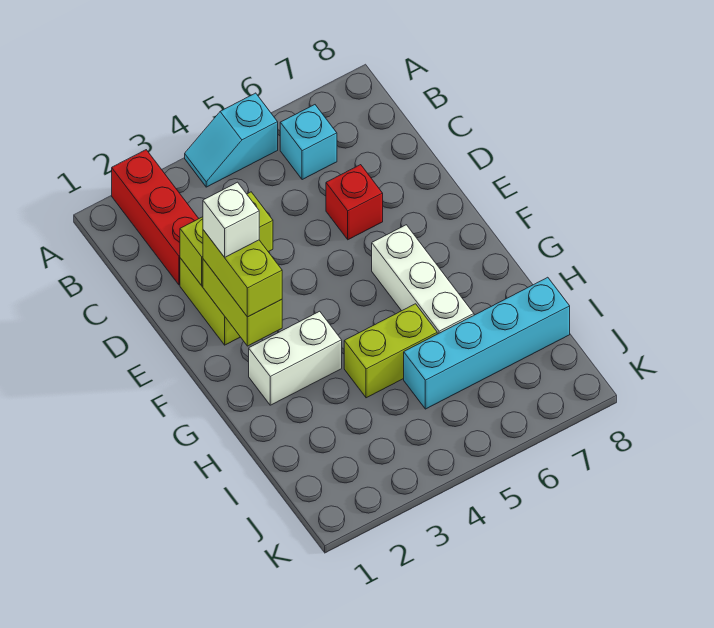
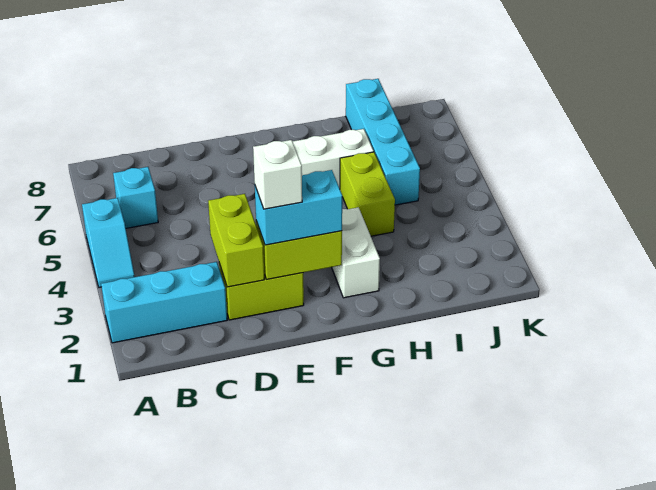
red brick A2:C2 level 1 -> cyan brick A2:C2 level 1
red brick D6 level 1 -> none
lime brick E2:F2 level 3 -> cyan brick E2:F2 level 3

